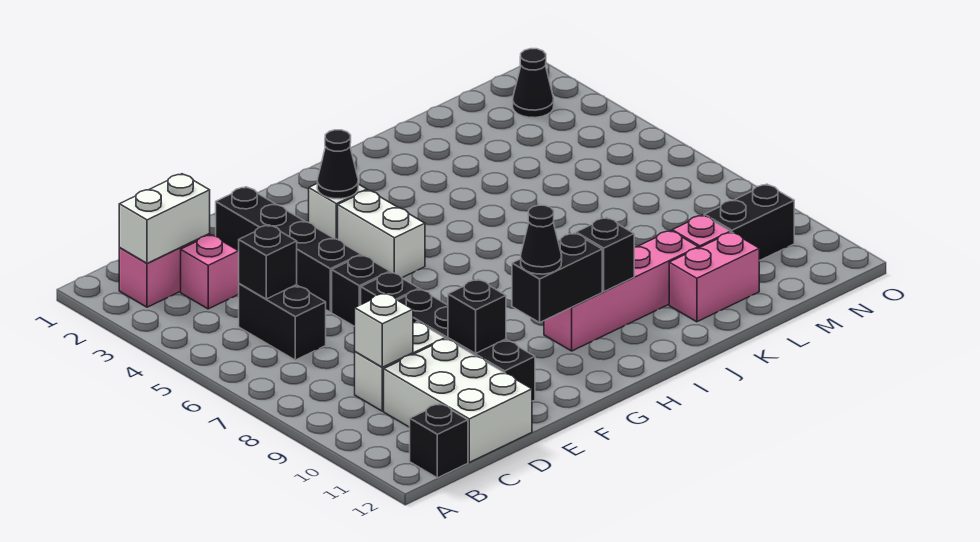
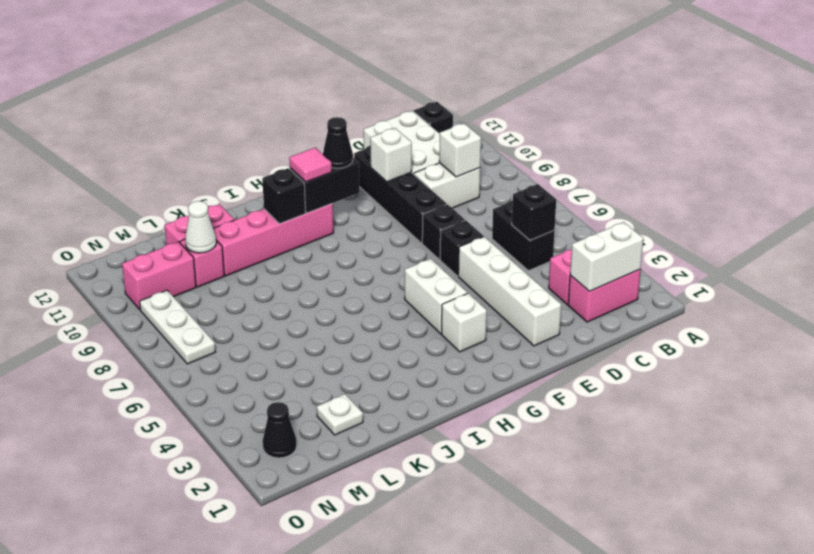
black brick E2:E5 level 1 -> white brick E2:E5 level 1
black brick E10 level 2 -> white brick E10 level 2
black cone G3 level 2 -> none
none -> pink tile H10 level 3
none -> white plate L2 level 1
none -> white cone L10 level 2
black brick M10:N10 level 1 -> pink brick M10:N10 level 1
none -> white plate N7:N9 level 1

